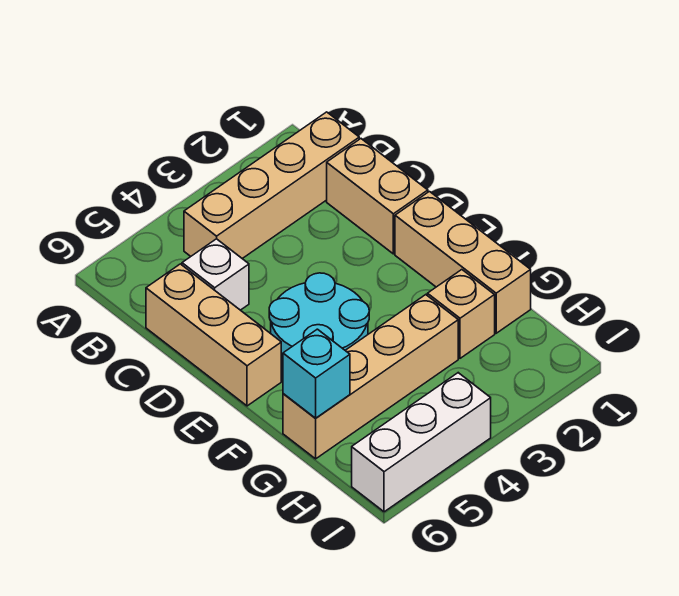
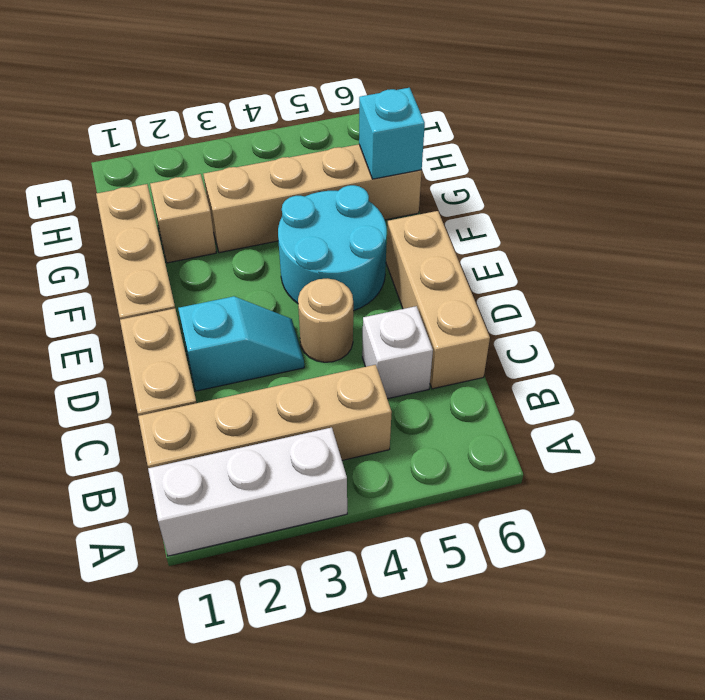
none -> cyan slope D2:D3 level 1 top 2
none -> tan round brick D4 level 1
white brick I4:I6 level 1 -> white brick A1:A3 level 1

